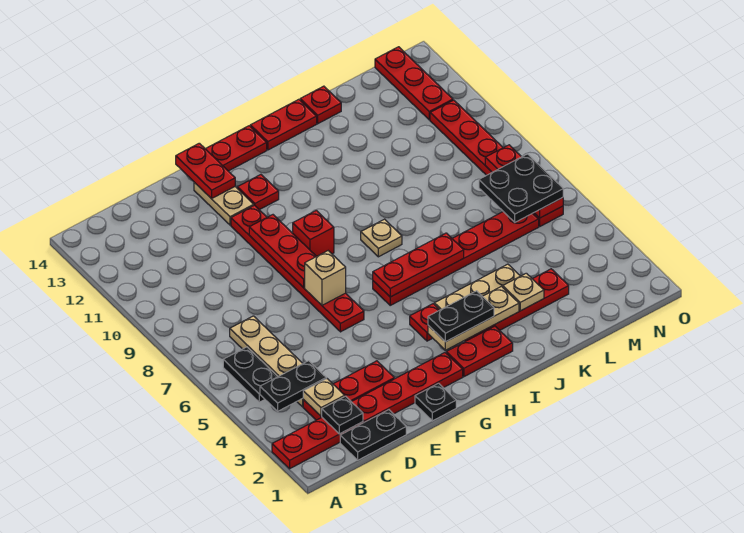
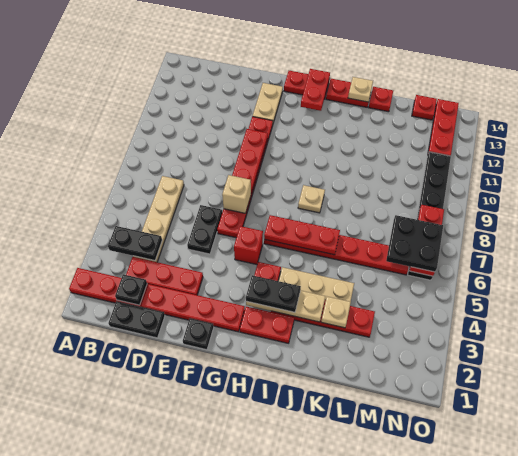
black plate B5:B6 level 1 -> black plate E5:E6 level 1
tan plate C3 level 2 -> tan plate J14 level 2
red plate F13:F14 level 2 -> red plate H13:H14 level 2
red brick G9 level 1 -> red brick G5 level 1
red plate G12 level 1 -> red plate M14 level 1
red plate N6:N11 level 1 -> black plate N6:N11 level 1

